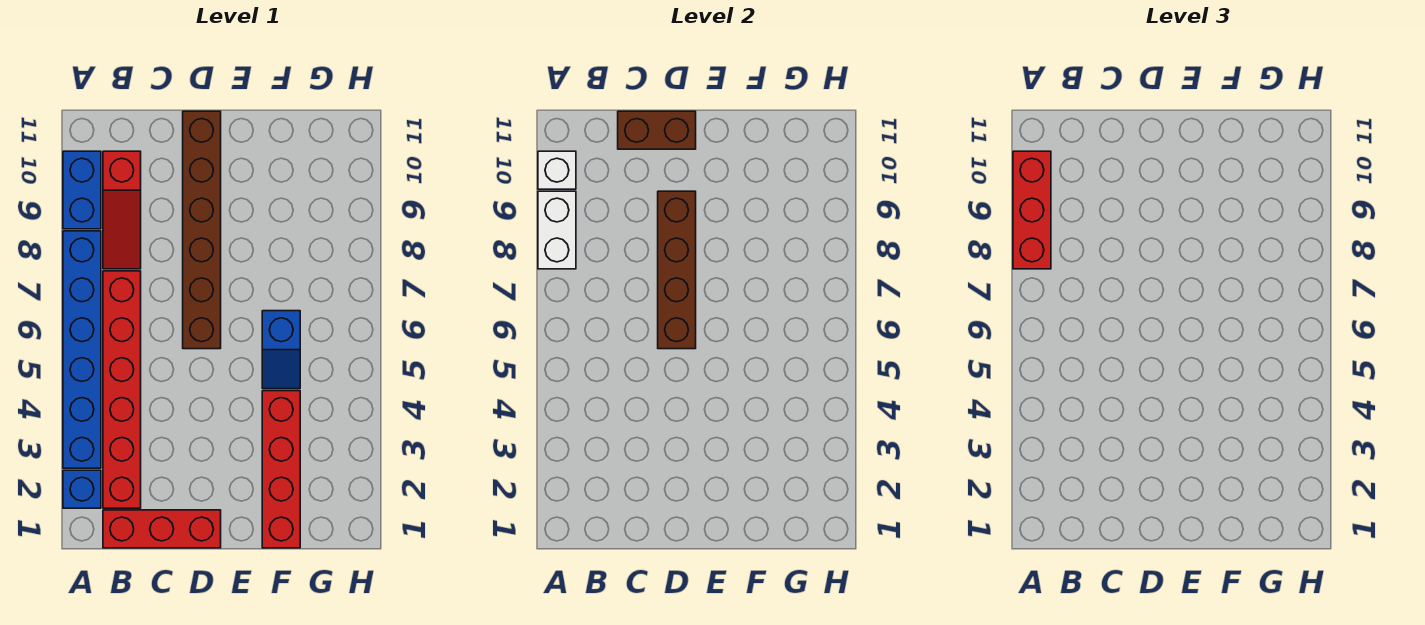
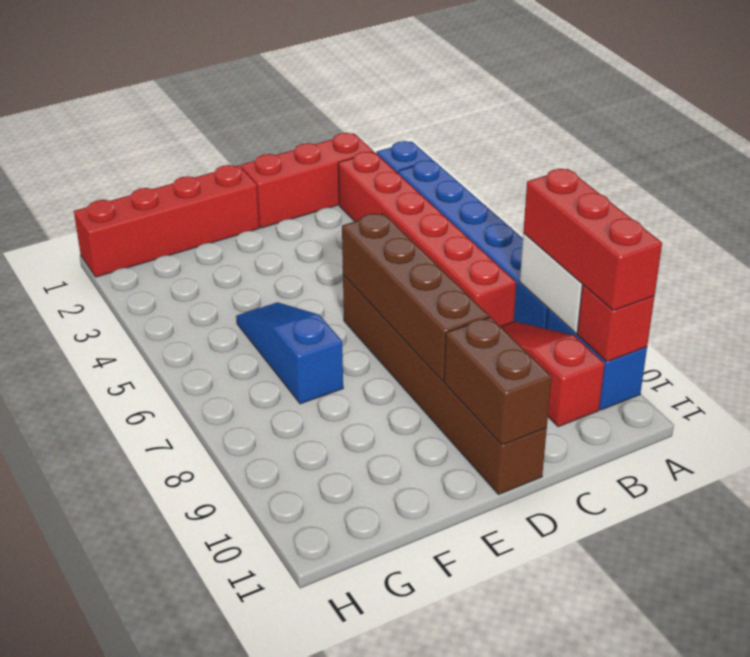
white brick A10 level 2 -> red brick A10 level 2
brown brick C11:D11 level 2 -> brown brick D10:D11 level 2
red brick F1:F4 level 1 -> red brick E1:H1 level 1
blue slope F5:F6 level 1 top 6 -> blue slope F5:F7 level 1 top 7

